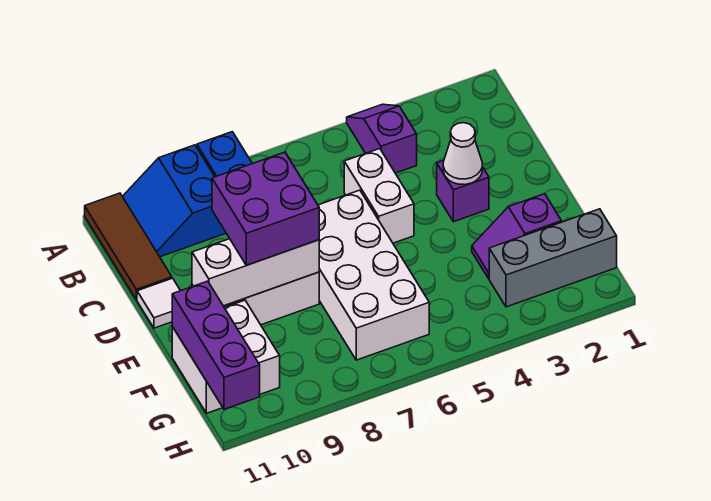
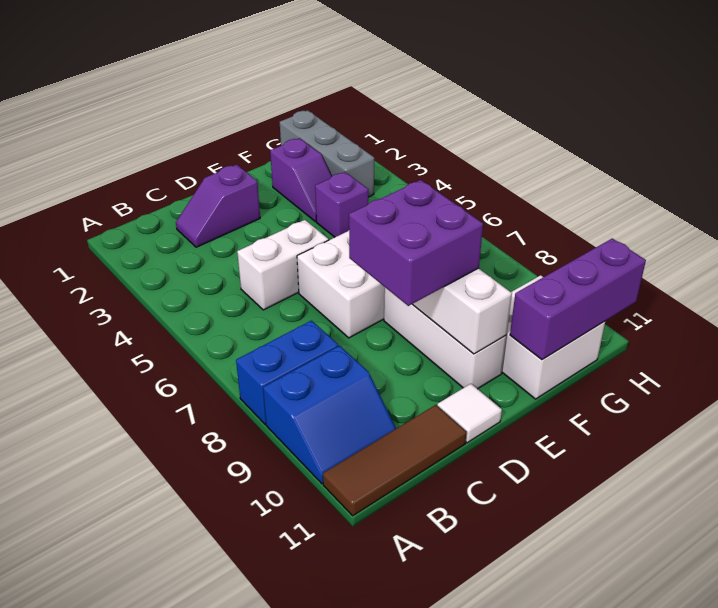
purple slope A4:B4 level 1 top B -> purple slope C2:D2 level 1 top D
purple brick D3 level 1 -> purple brick F4 level 1
white cone D3 level 2 -> none

